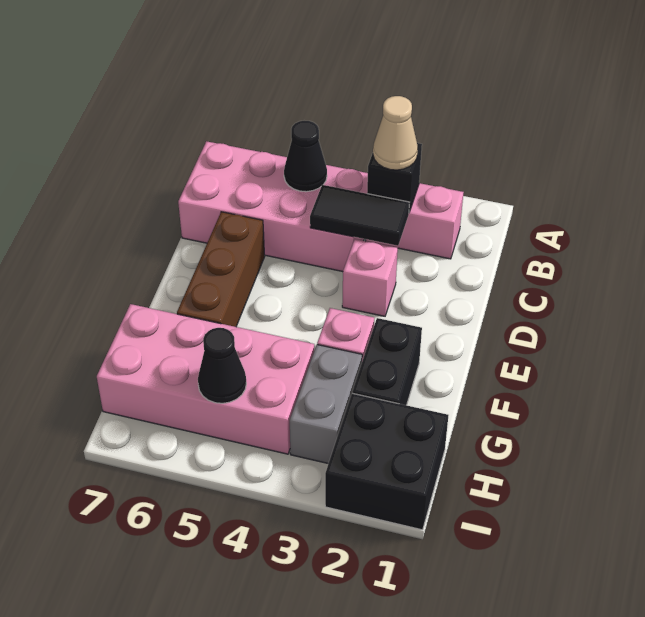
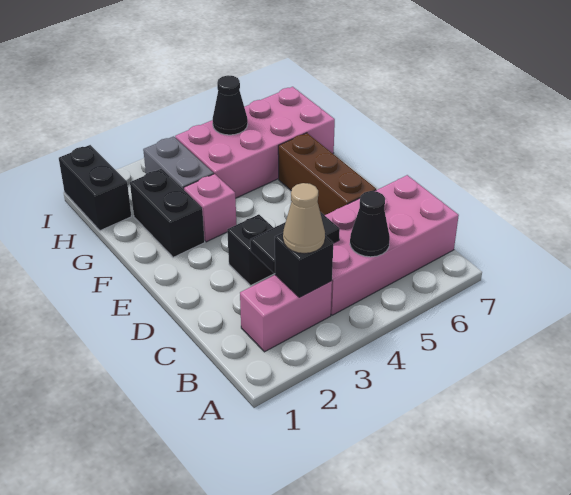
pink brick D3 level 1 -> black brick D3 level 1
black brick H1:I2 level 1 -> black brick H1:I1 level 1

